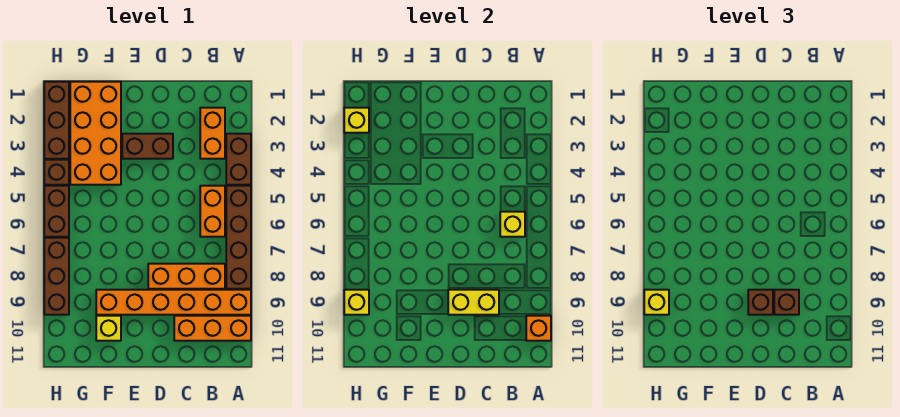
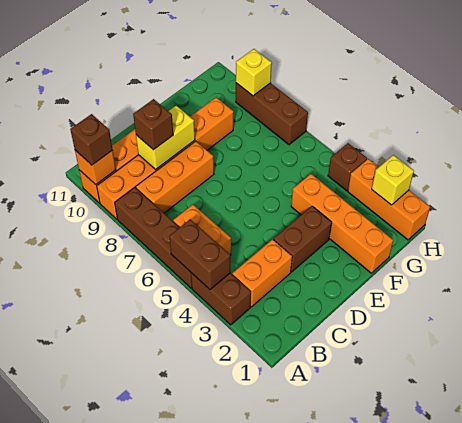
orange brick B2:B3 level 1 -> orange brick B3:C3 level 1
yellow brick B6 level 2 -> none
brown brick D9 level 3 -> brown brick A10 level 3
orange brick F1:G4 level 1 -> orange brick F1:F4 level 1
yellow brick F10 level 1 -> none
brown brick H1:H3 level 1 -> orange brick H1:H3 level 1
brown brick H5:H6 level 1 -> brown brick A4:A5 level 2
yellow brick H9 level 3 -> none

